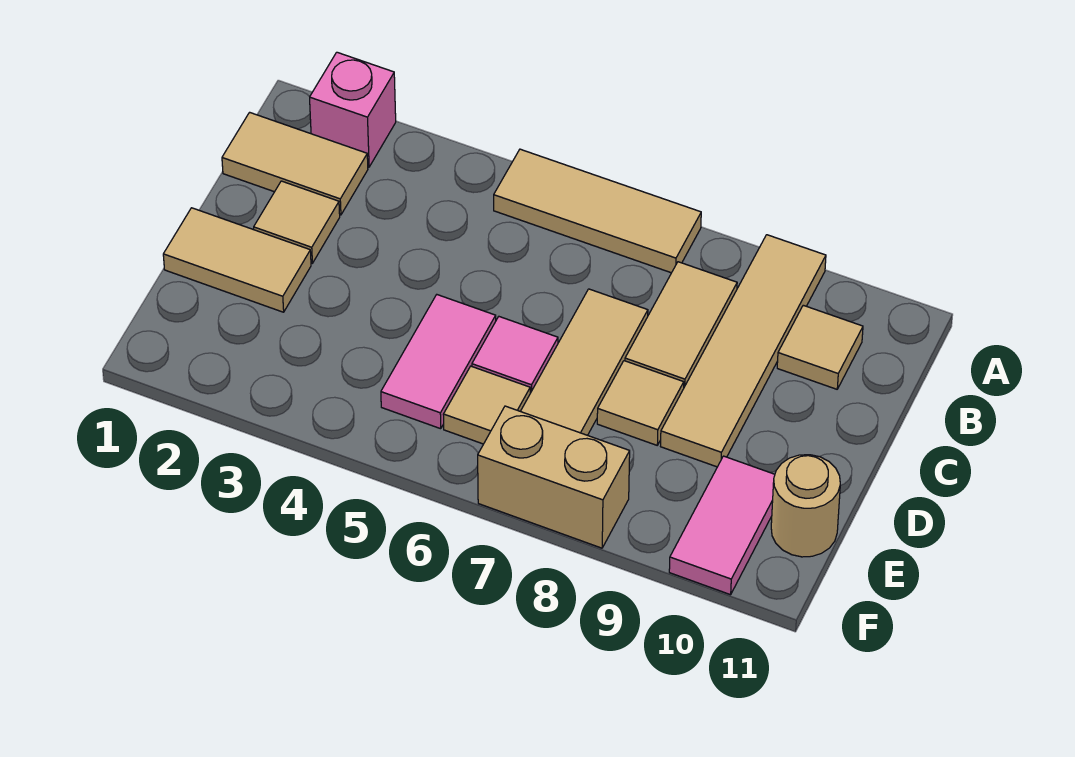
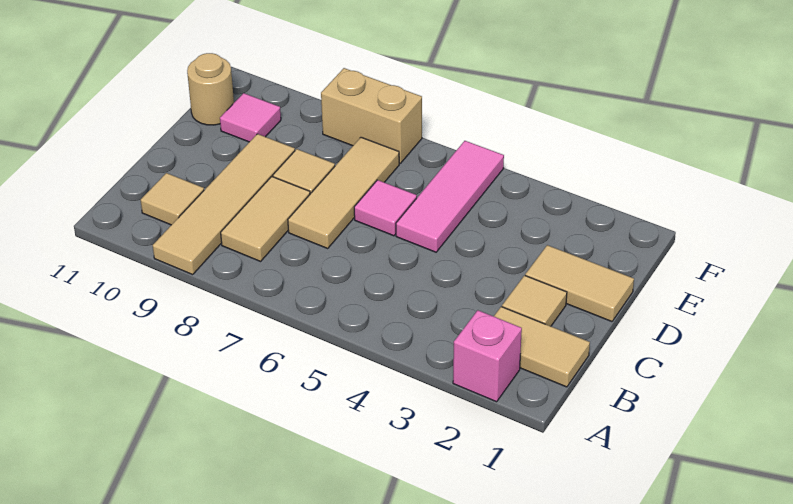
tan tile A5:A7 level 1 -> none
pink tile D5:E5 level 1 -> pink tile D5:F5 level 1
tan tile E6 level 1 -> none
pink tile E10:F10 level 1 -> pink tile E10 level 1

